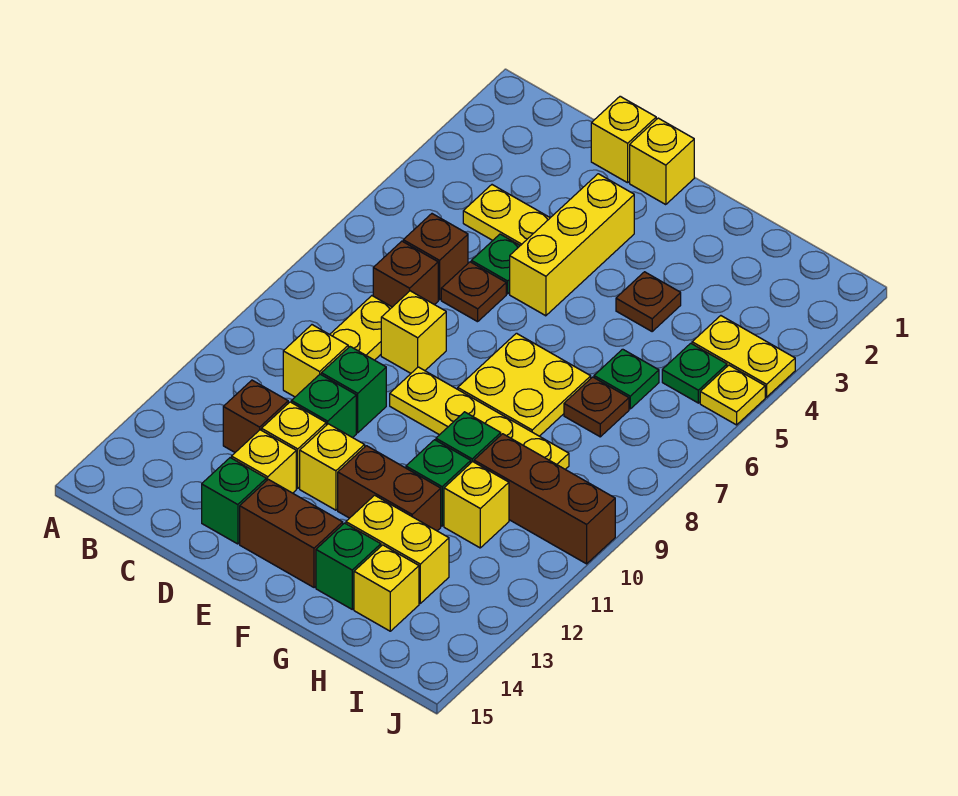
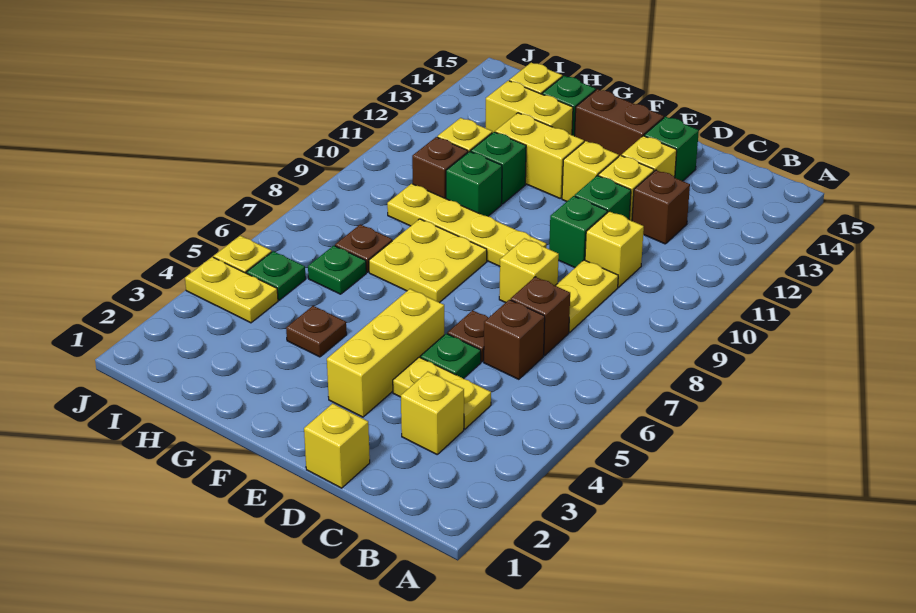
yellow brick E1 level 1 -> yellow brick C3 level 1
brown brick F12:G12 level 1 -> yellow brick F12:G12 level 1
brown brick H10:J10 level 1 -> brown brick H10 level 1

